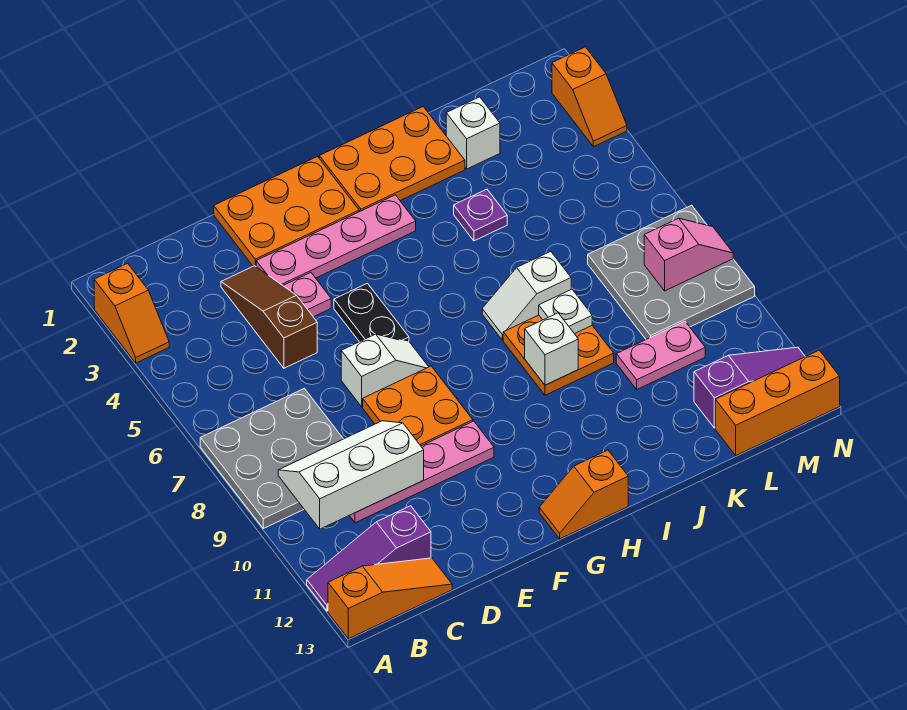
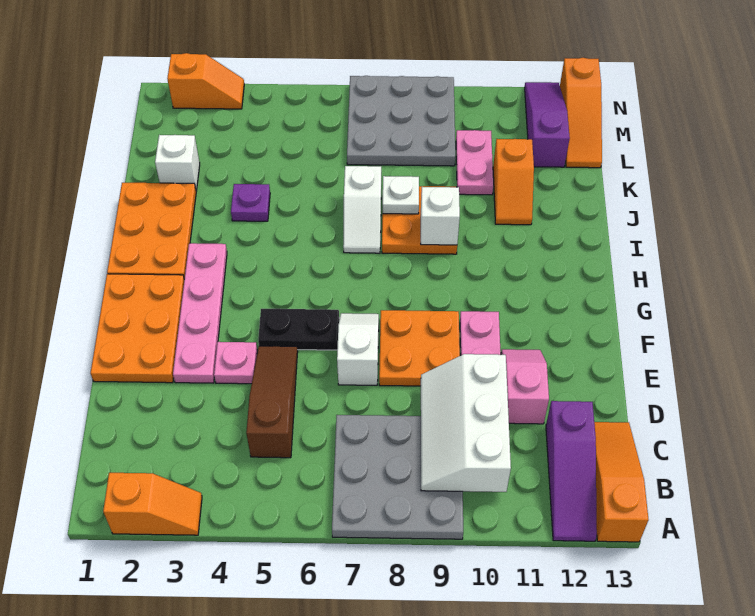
brown slope D3:D5 level 1 top 5 -> brown slope C5:E5 level 1 top C
orange slope G13:H13 level 1 top H -> orange slope J11:K11 level 1 top K
orange brick L13:N13 level 1 -> orange slope L13:N13 level 1 top N
pink slope M8:N8 level 2 top M -> pink slope D11:E11 level 1 top D

